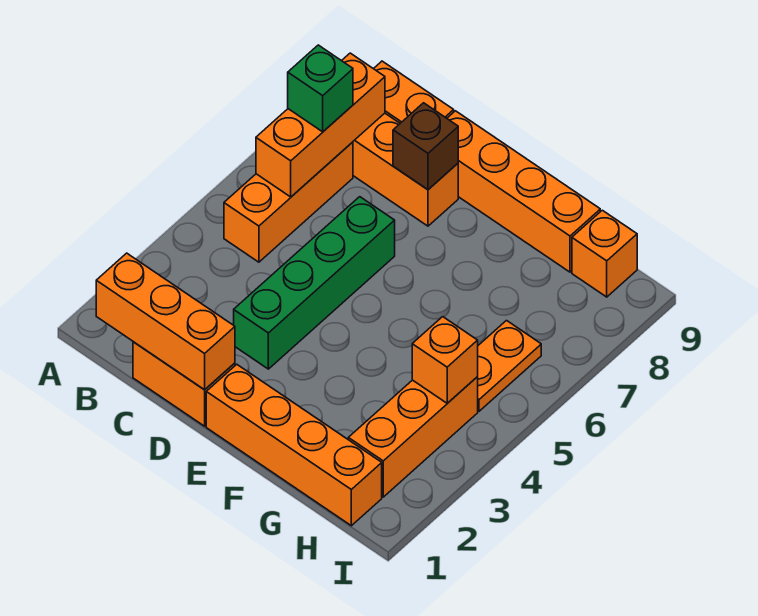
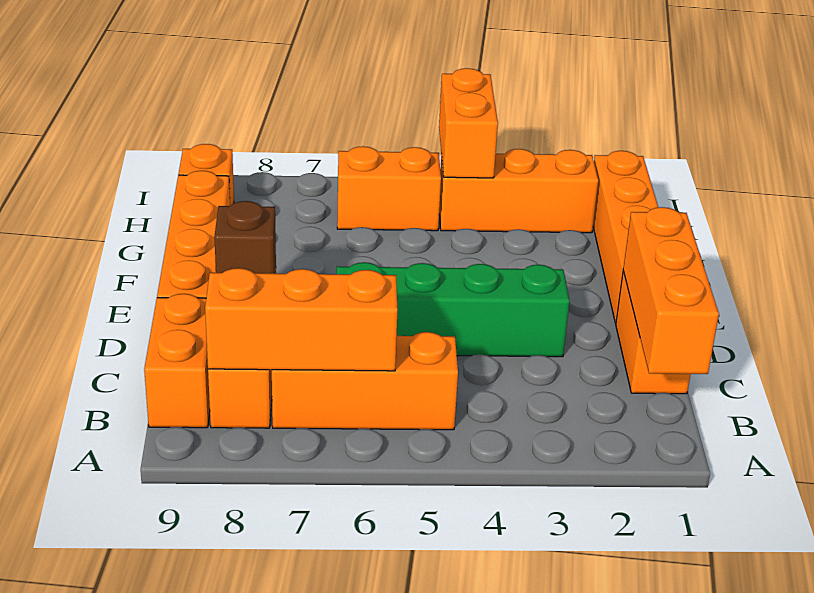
green brick B7 level 3 -> none
orange brick H4 level 2 -> orange brick H4:I4 level 2
orange plate H5:H6 level 1 -> orange brick H5:H6 level 1

